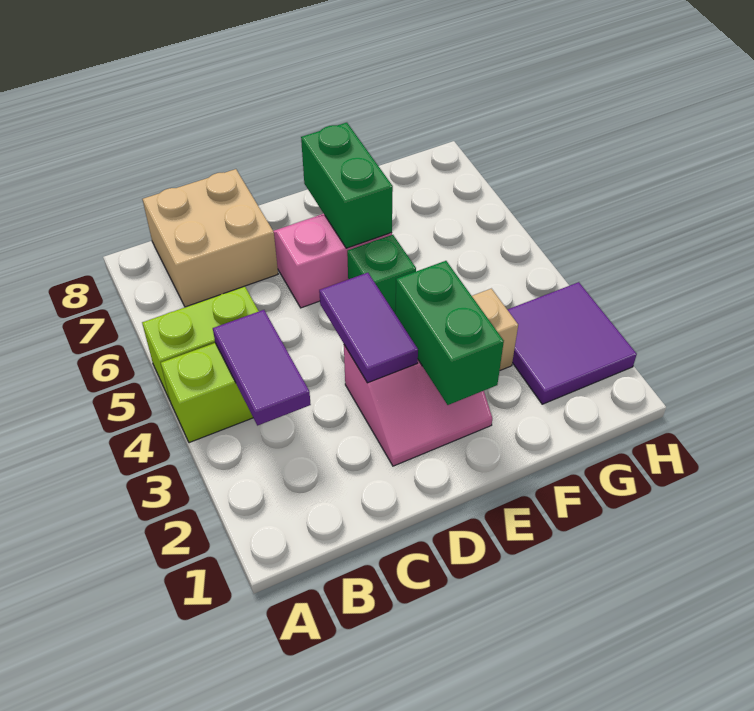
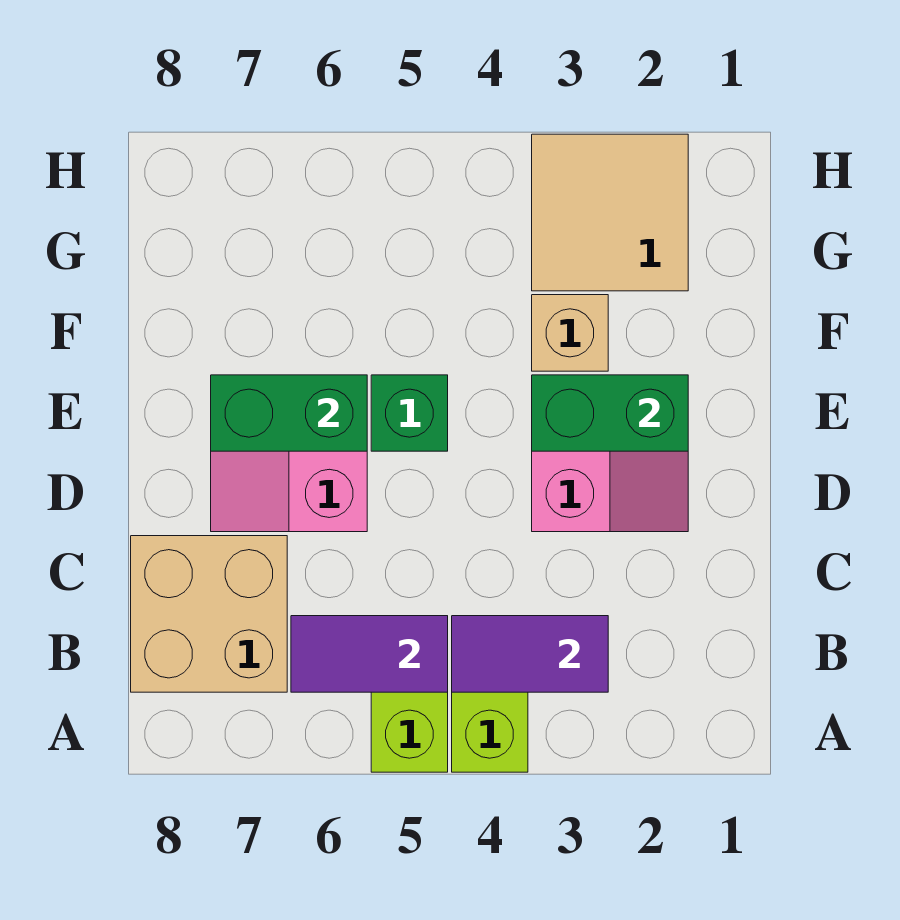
purple tile D3:D4 level 2 -> purple tile B5:B6 level 2
purple tile G2:H3 level 1 -> tan tile G2:H3 level 1

